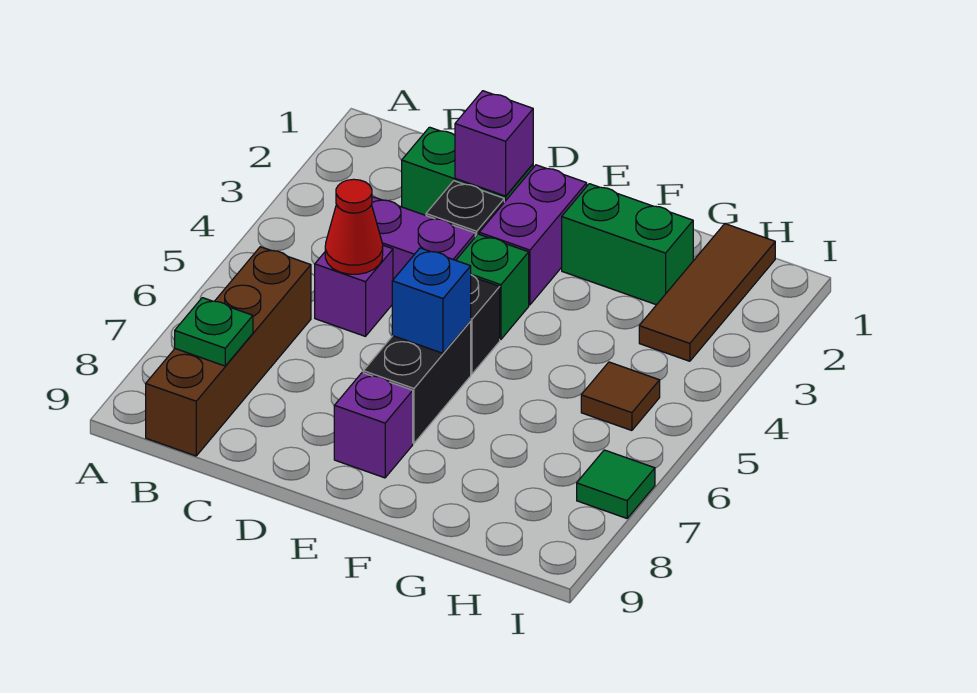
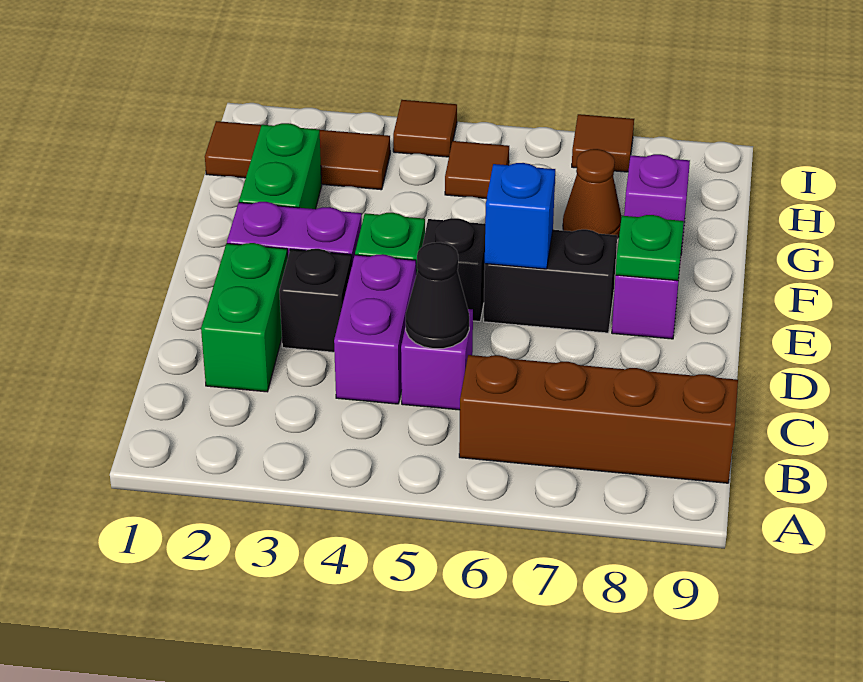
green plate B8 level 2 -> green plate E8 level 2
red cone C5 level 2 -> black cone C5 level 2
purple brick D2 level 2 -> purple brick G8 level 1
none -> brown cone G7 level 1
none -> brown tile I4 level 1
green tile I7 level 1 -> brown tile I7 level 1

